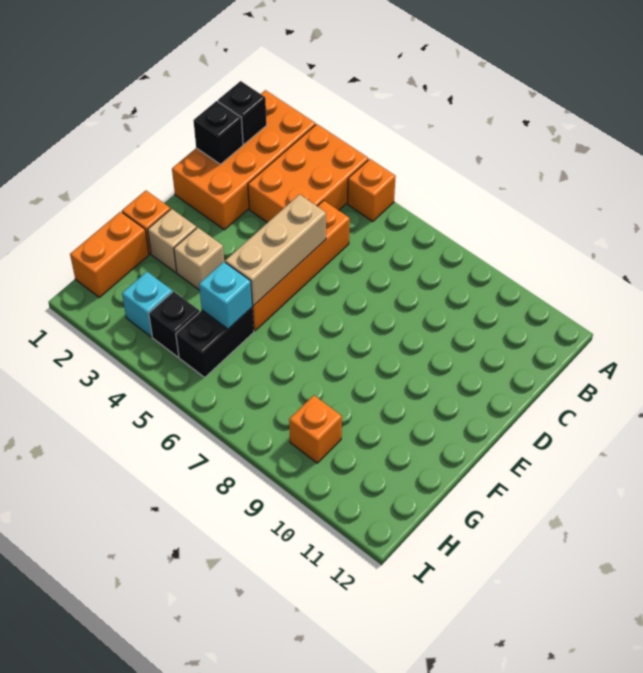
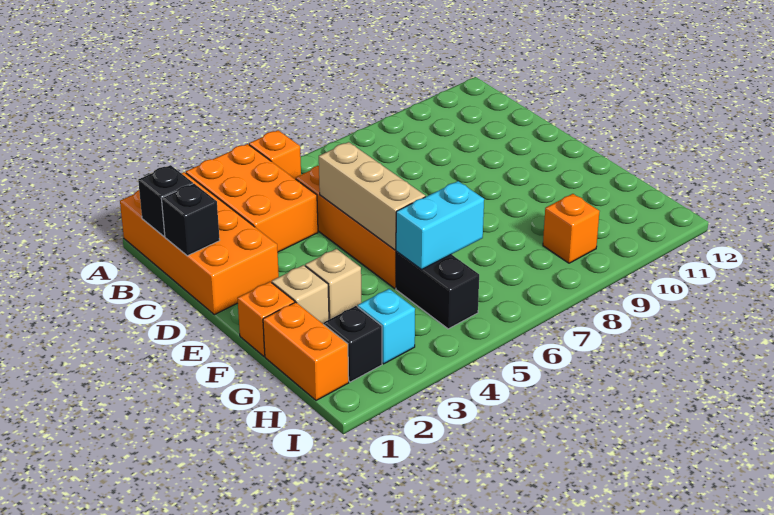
cyan brick G5 level 2 -> cyan brick G5:G6 level 2
black brick H4 level 1 -> black brick H2 level 1

